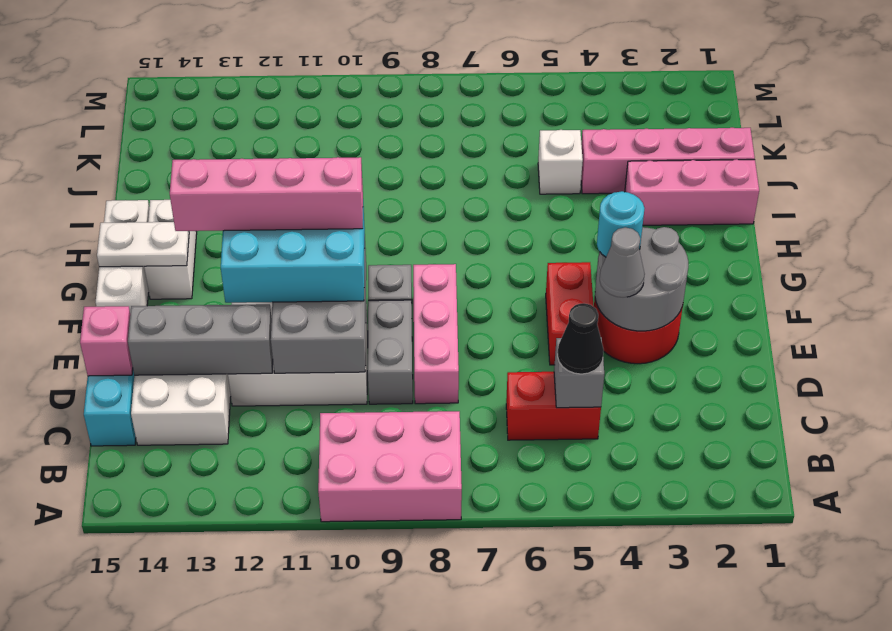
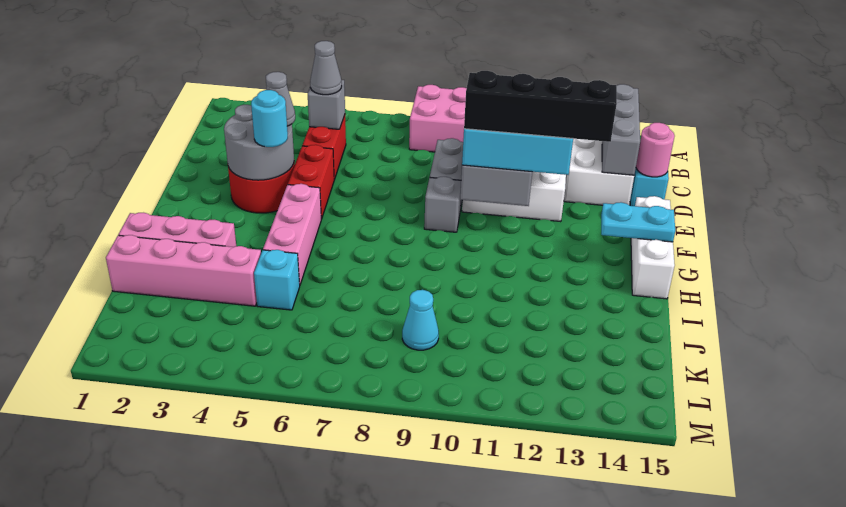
red brick C5:C6 level 1 -> red brick C5:D5 level 1
black cone C5 level 3 -> grey cone C5 level 3
pink brick D8:F8 level 1 -> pink brick G5:I5 level 1
grey brick D12:D14 level 2 -> grey brick B14:D14 level 2
pink brick D15 level 2 -> pink round brick D15 level 2
pink brick F10:F13 level 4 -> black brick F10:F13 level 4
white brick G14:H14 level 1 -> none
white plate G14:G15 level 2 -> cyan plate G14:G15 level 2
white brick J5 level 1 -> cyan brick J5 level 1
none -> cyan cone K9 level 1

